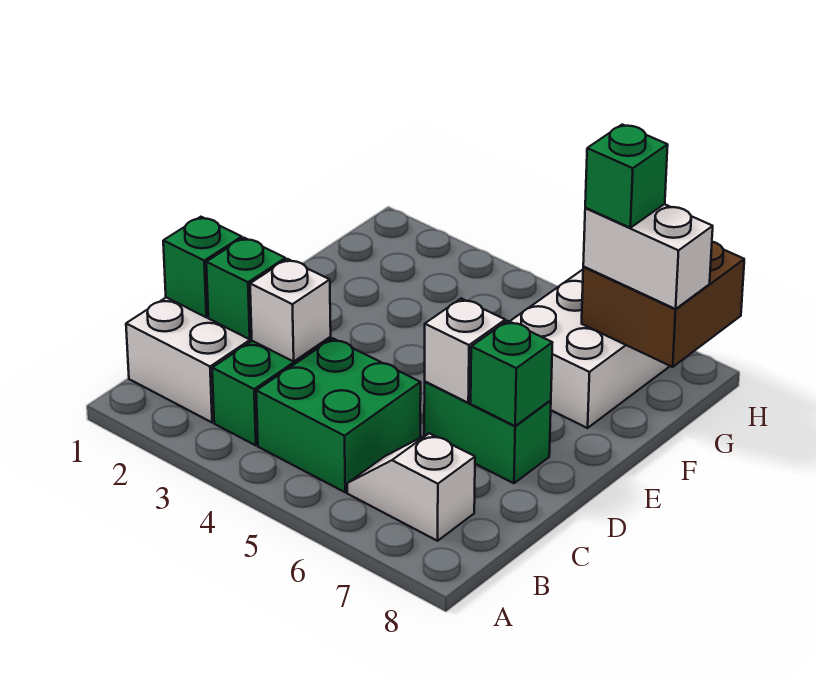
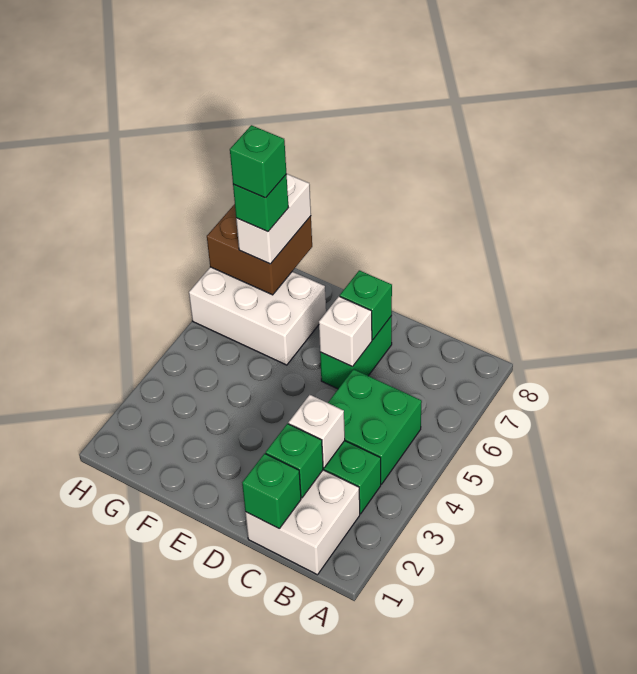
white slope B6:B7 level 1 top 7 -> none
none -> green brick G7 level 5

